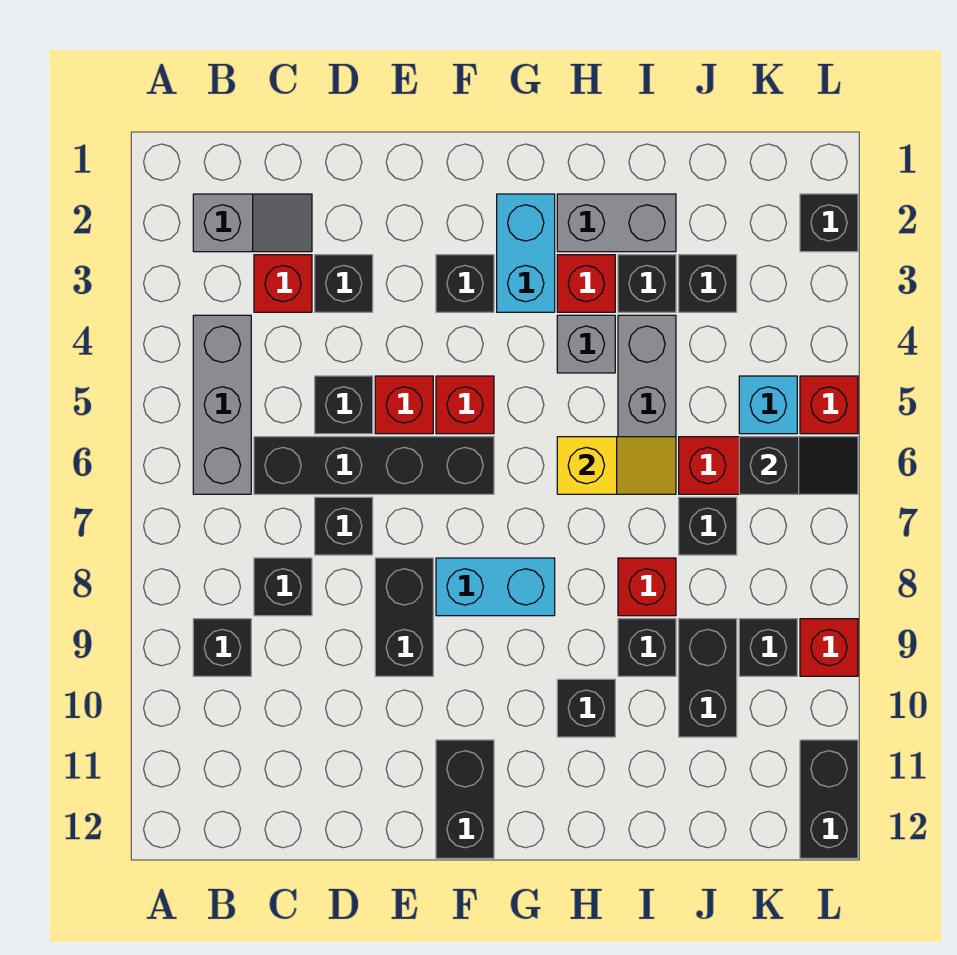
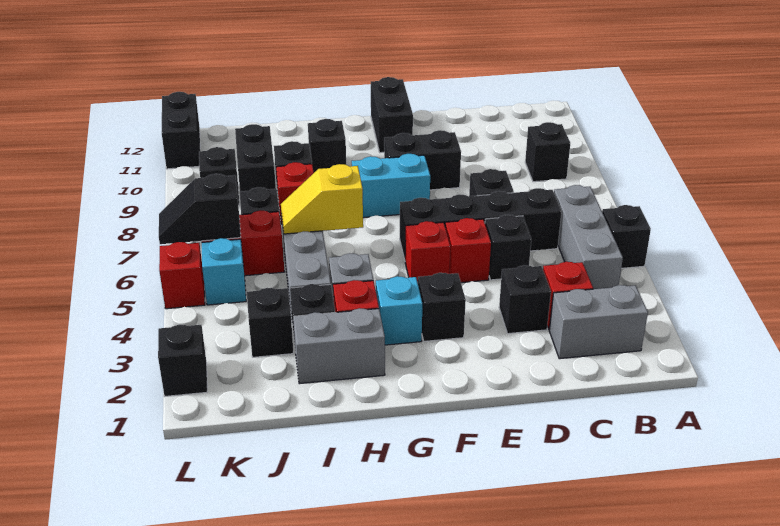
grey slope B2:C2 level 1 top B -> grey brick B2:C2 level 1
black brick C8 level 1 -> black brick A5 level 1
black brick E8:E9 level 1 -> black brick E9:F9 level 1
cyan brick G2:G3 level 1 -> cyan brick G3 level 1
red brick L9 level 1 -> none

